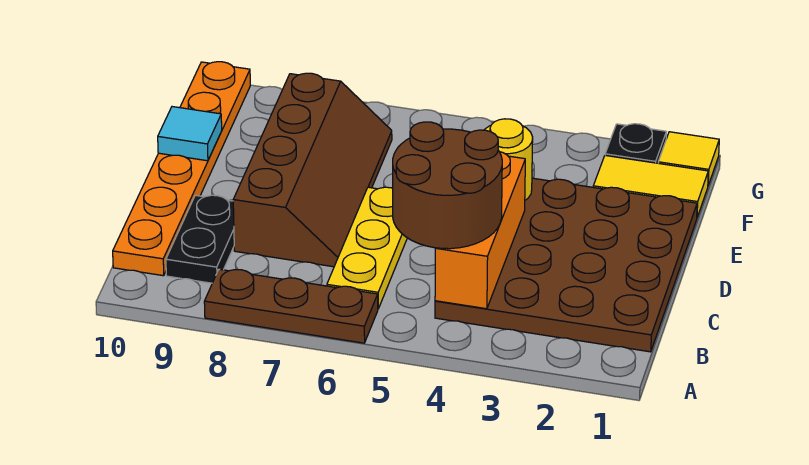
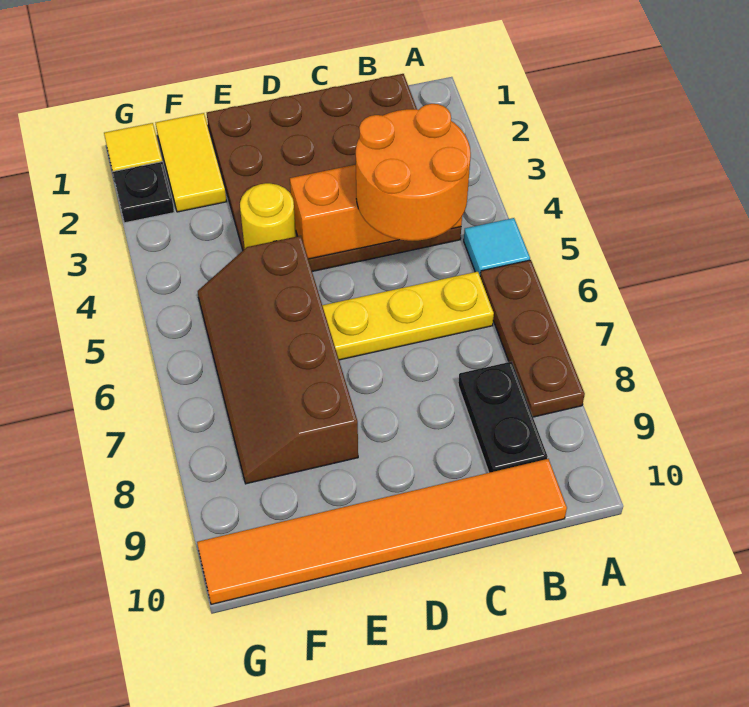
brown round brick B4:C5 level 3 -> orange round brick B4:C5 level 3
black plate B9:C9 level 1 -> black plate B8:B9 level 1
orange plate B10:G10 level 1 -> orange tile B10:G10 level 1
brown slope C7:F8 level 1 top 8 -> brown slope E5:F8 level 1 top E
cyan tile E10 level 2 -> cyan tile A5 level 1

